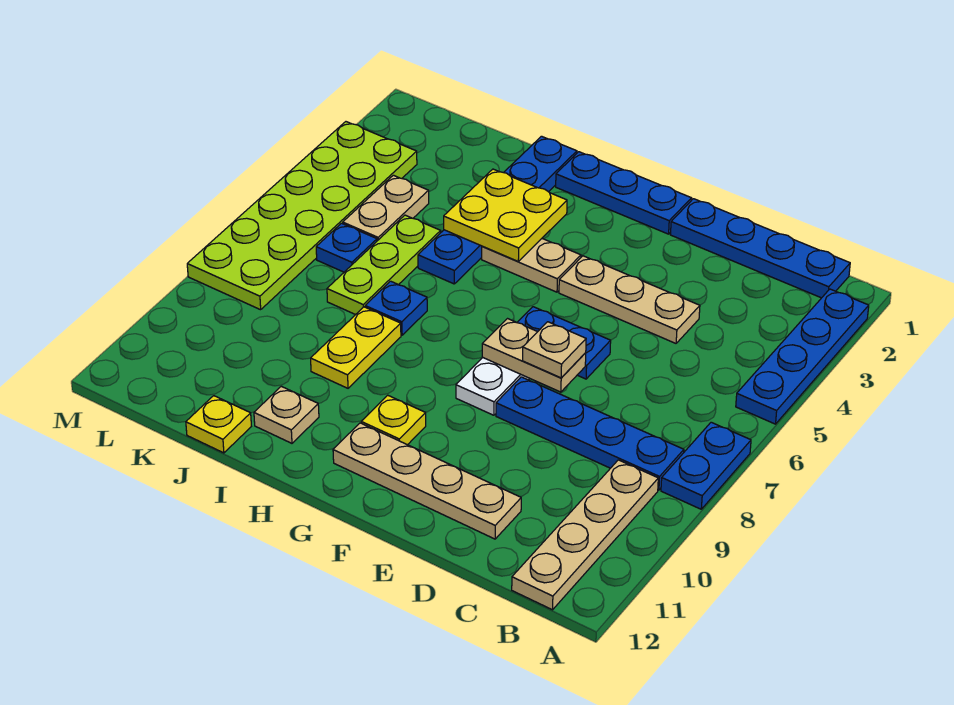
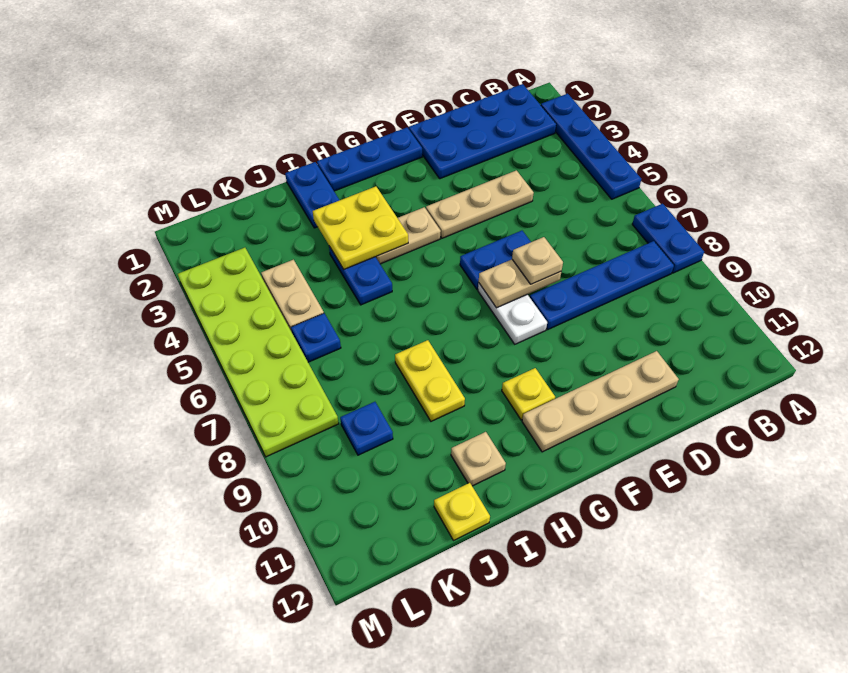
blue plate B1:E1 level 1 -> blue plate B1:E2 level 1
tan plate B9:B12 level 1 -> none
blue plate I7 level 1 -> blue plate K9 level 1
lime plate J5:J7 level 1 -> none

